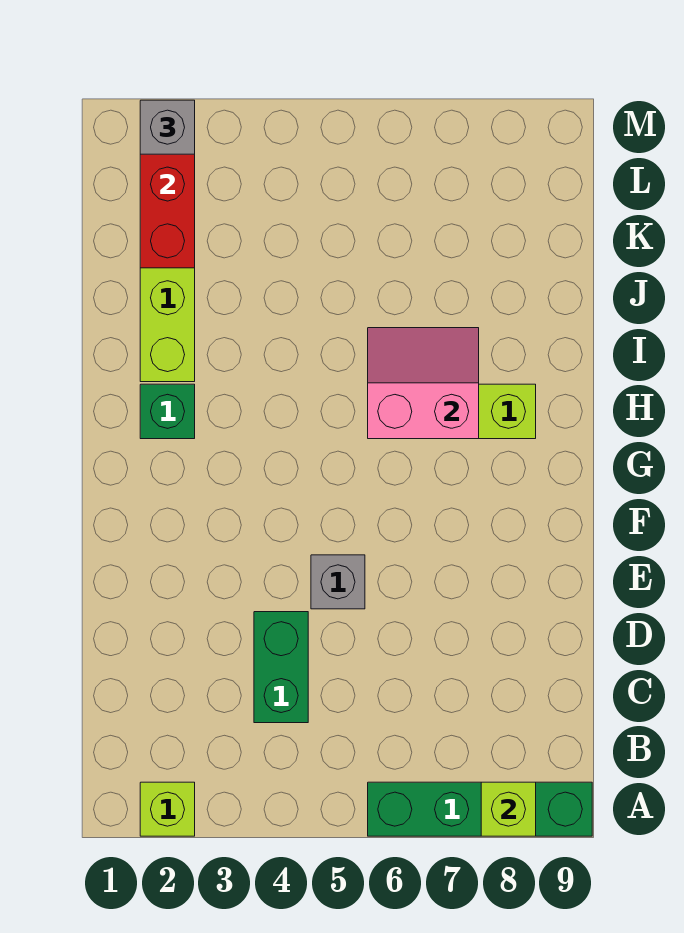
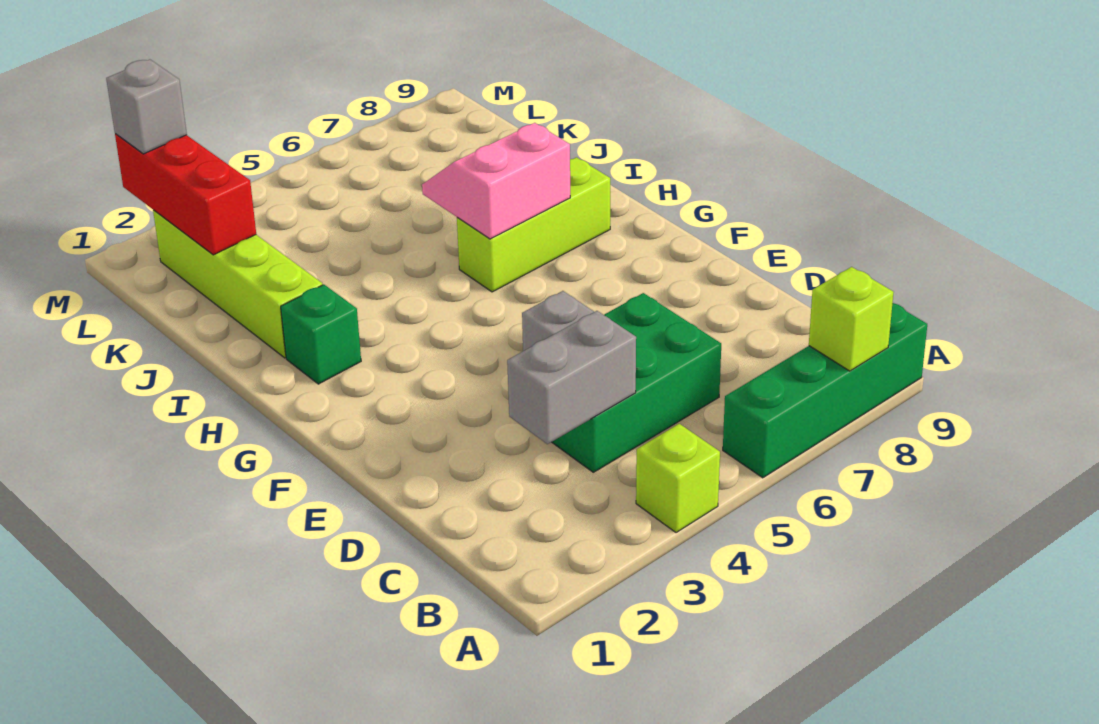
lime brick A2 level 1 -> lime brick A4 level 1
none -> grey brick C3:C4 level 2
green brick C4:D4 level 1 -> green brick C4:D6 level 1

